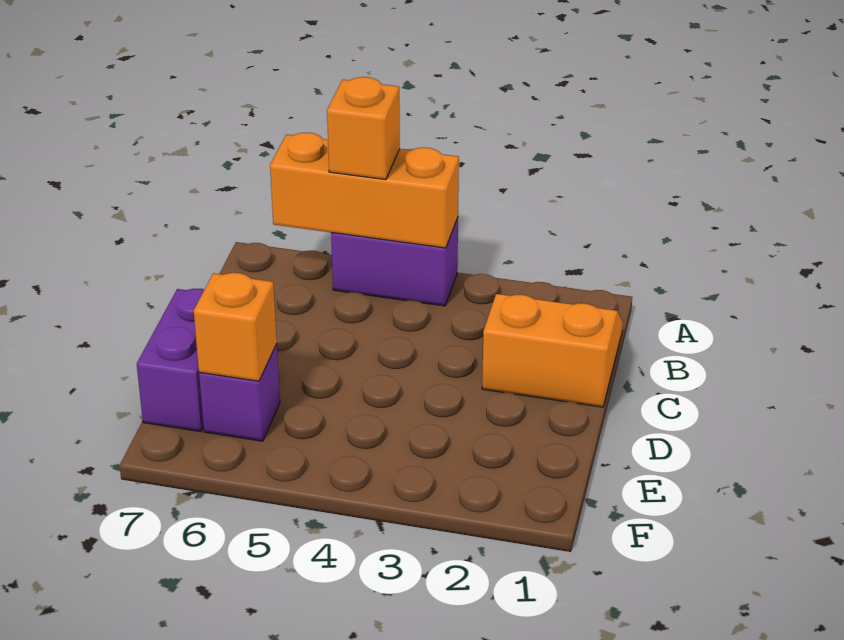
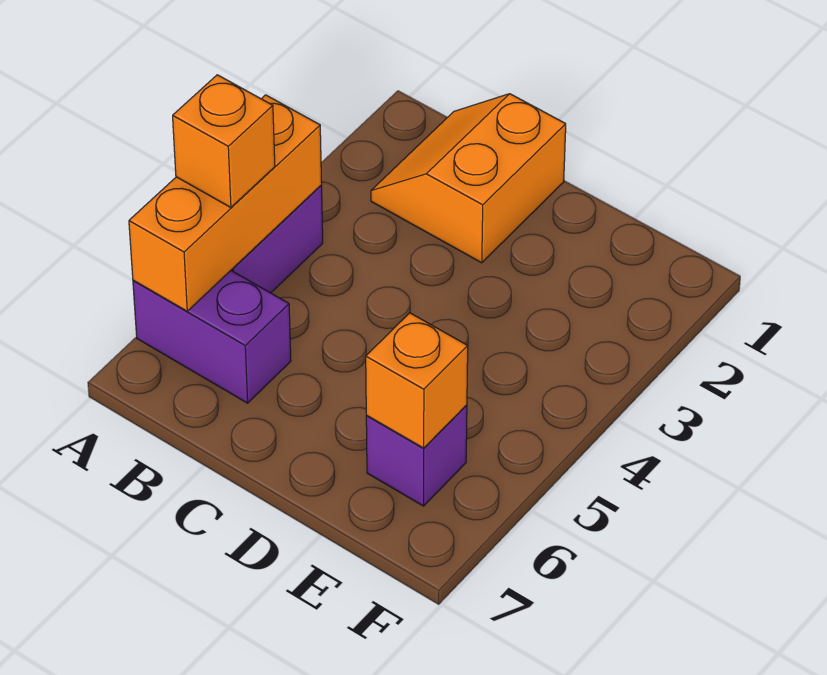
purple brick D7:E7 level 1 -> purple brick A6:B6 level 1

